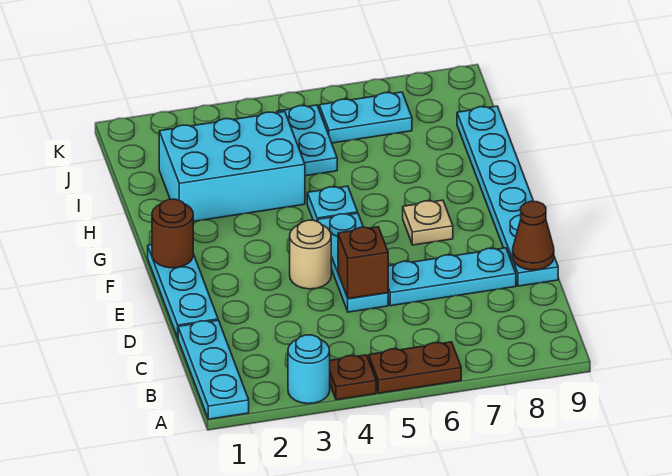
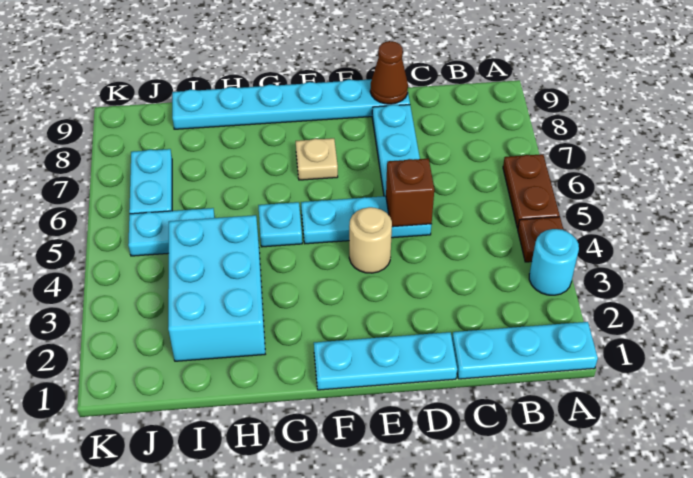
brown round brick F1 level 2 -> none

